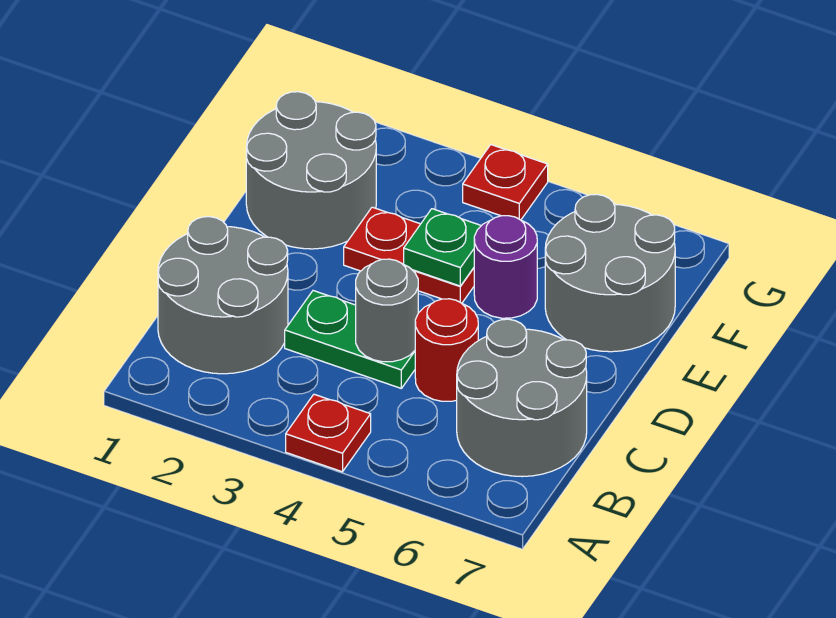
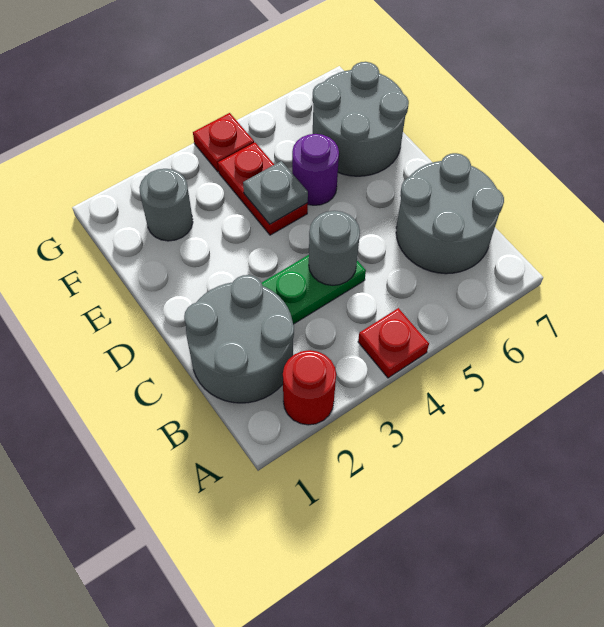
red round brick C5 level 1 -> red round brick A2 level 1
grey round brick E1:F2 level 1 -> grey round brick F2 level 1
red plate E3:E4 level 1 -> red plate E4:F4 level 1
green plate E4 level 2 -> grey plate E4 level 2

